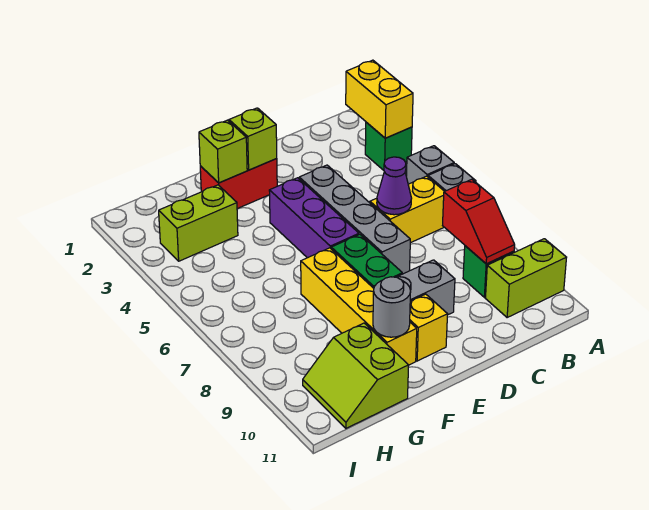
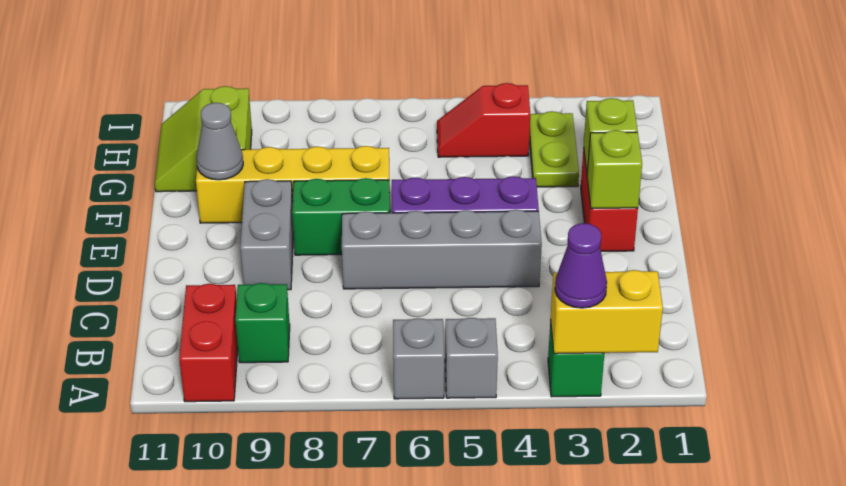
lime brick A10:B10 level 1 -> red brick A10:B10 level 1
yellow brick B6:C6 level 1 -> none
red slope B8:B9 level 2 top 8 -> red slope H4:H5 level 1 top 4
purple cone C6 level 2 -> purple cone A3 level 3
yellow brick E10 level 1 -> none
grey round brick F10 level 2 -> grey cone F10 level 2
lime brick G3:H3 level 1 -> lime plate G3:H3 level 1
lime slope G10:H11 level 1 top G -> lime slope G10:H11 level 1 top 10

